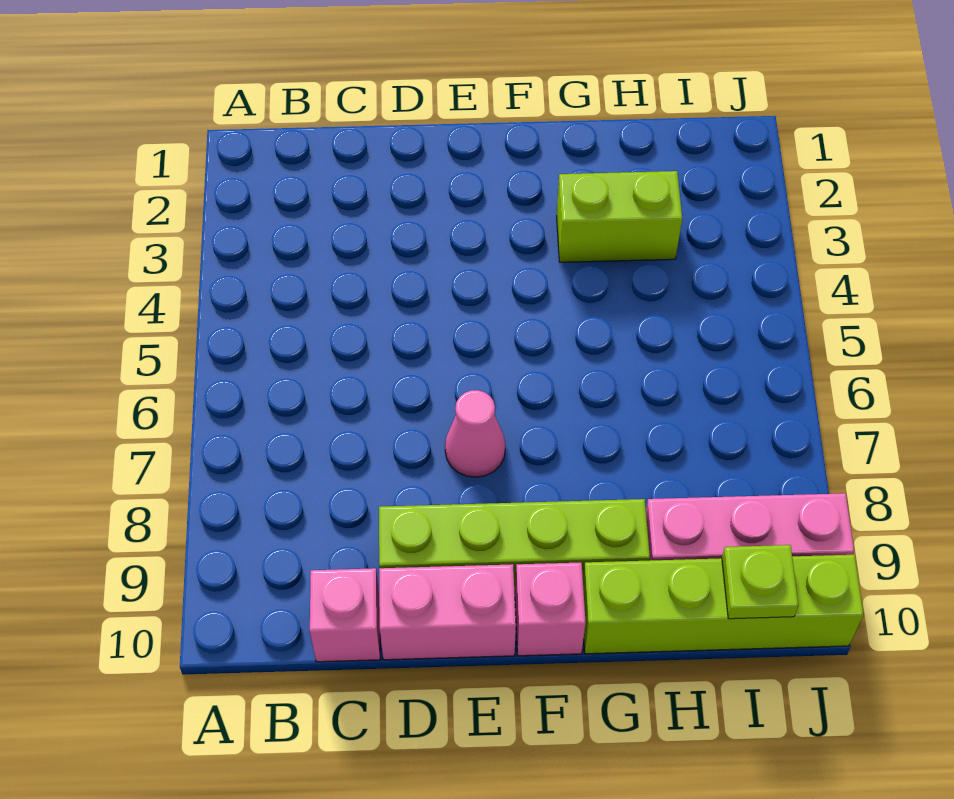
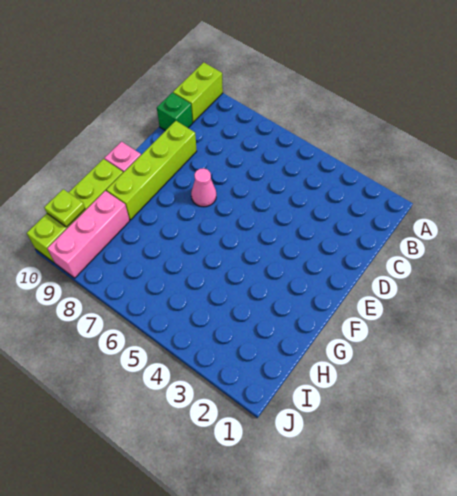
pink brick C10 level 1 -> green brick C10 level 1
pink brick D10:E10 level 1 -> none
lime brick G3:H3 level 1 -> lime brick A10:B10 level 1

